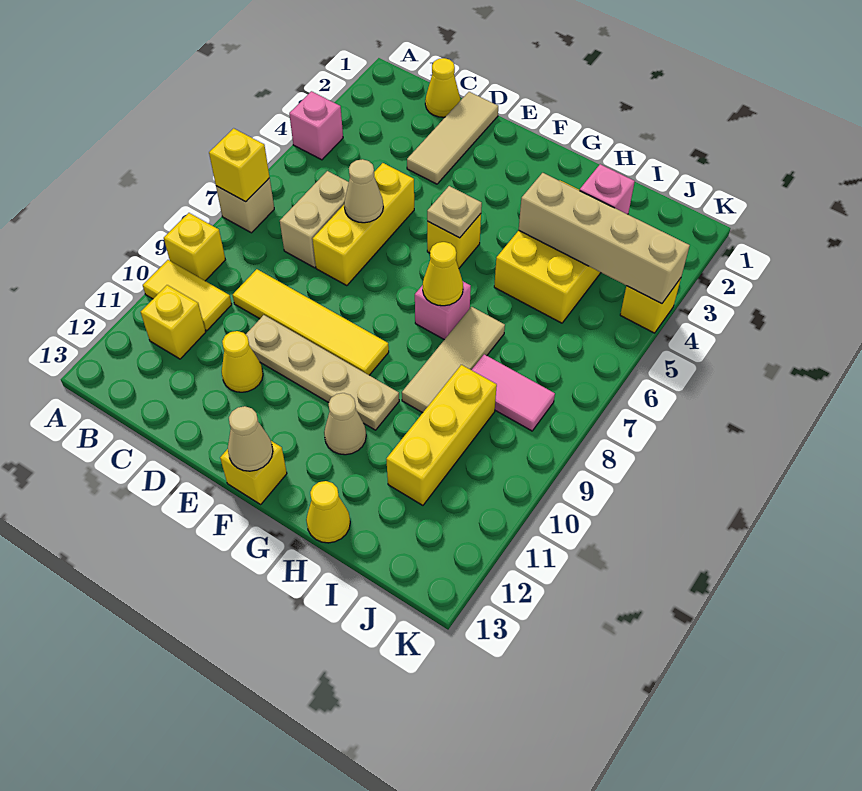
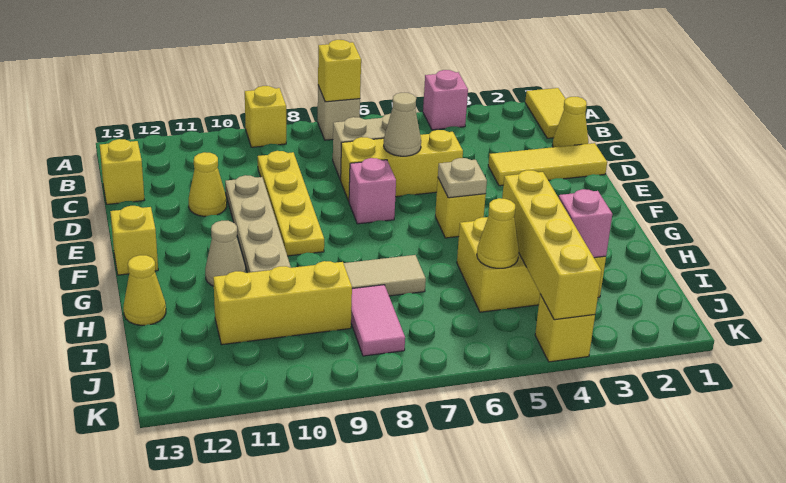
yellow tile A10:B10 level 1 -> yellow tile A1:B1 level 1
yellow brick B11 level 1 -> yellow brick C13 level 1
yellow tile C9:F9 level 1 -> yellow plate C9:F9 level 1
tan tile D1:D3 level 1 -> yellow tile D1:D3 level 1
tan cone F13 level 2 -> none
pink brick G7 level 1 -> pink brick E7 level 1
yellow cone G7 level 2 -> yellow cone I5 level 2
tan brick H4:K4 level 2 -> yellow brick H4:K4 level 2

